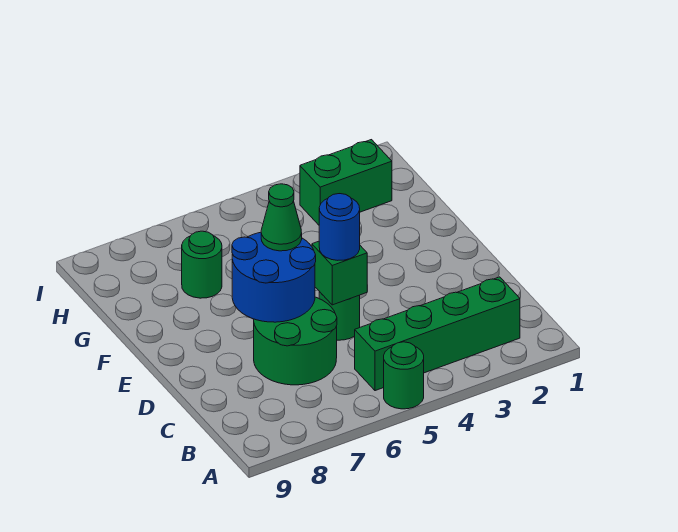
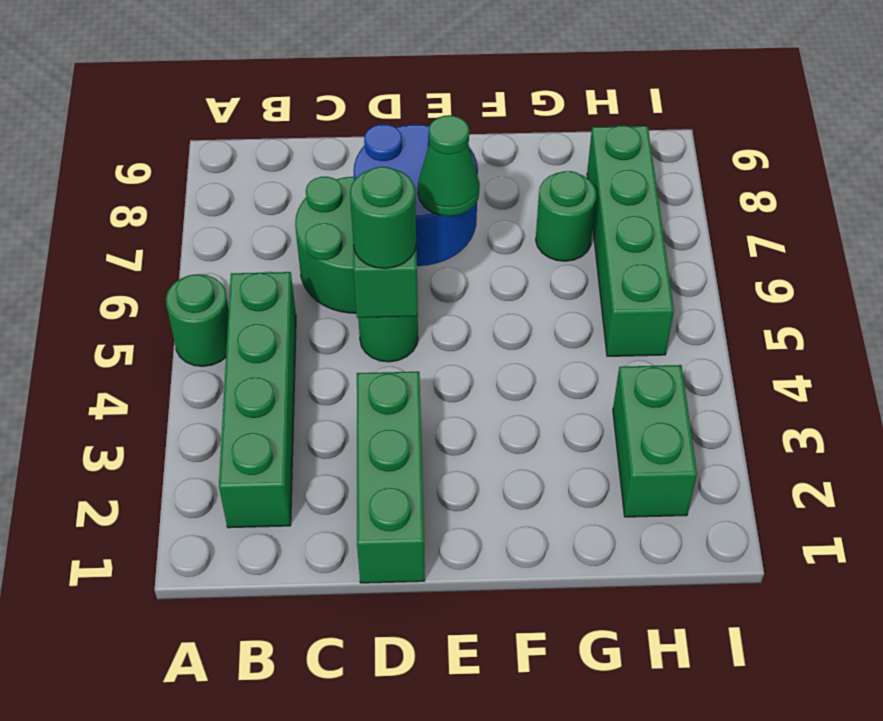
none -> green brick D1:D3 level 1
blue round brick D5 level 3 -> green round brick D5 level 3
none -> green brick H5:H8 level 1

